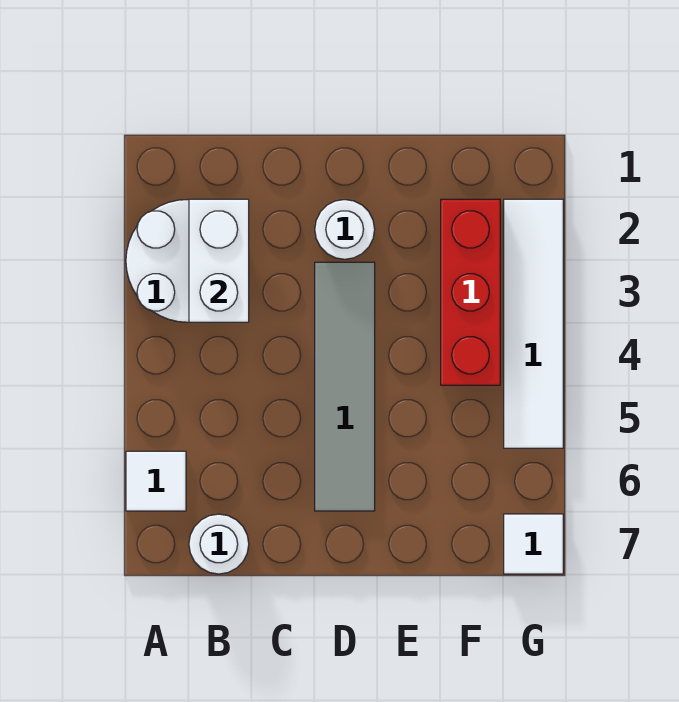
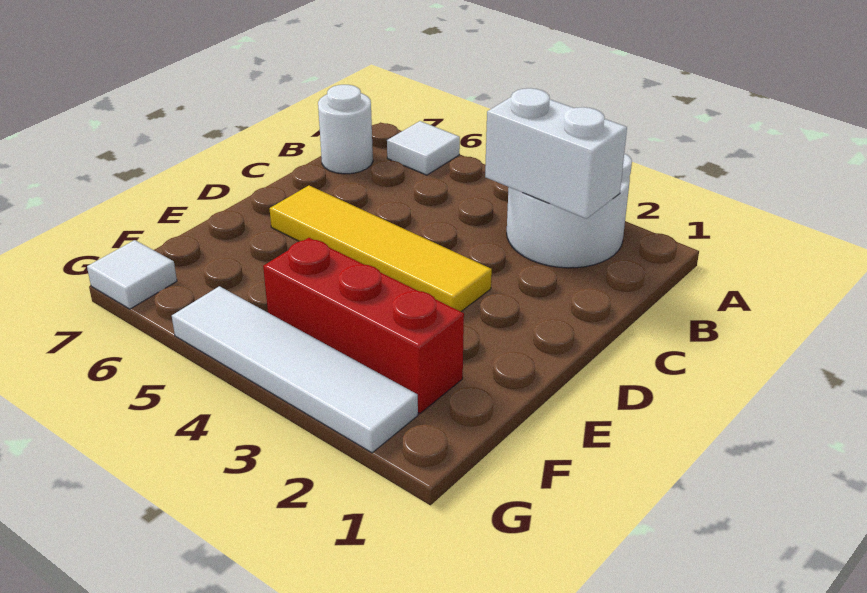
white round brick D2 level 1 -> none
grey tile D3:D6 level 1 -> yellow tile D3:D6 level 1

